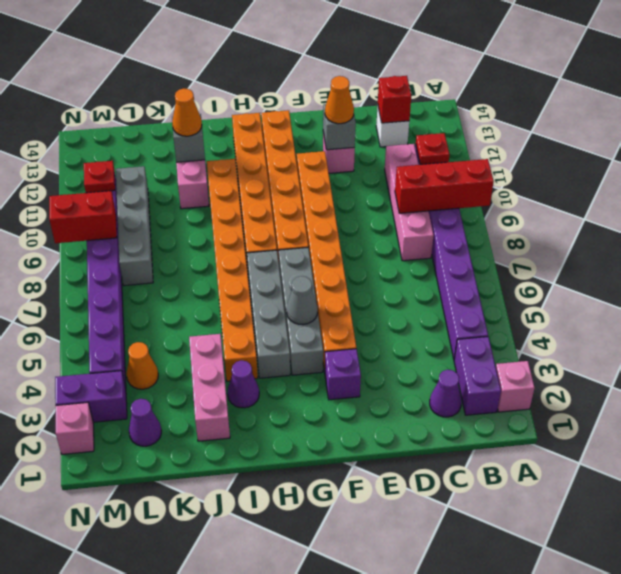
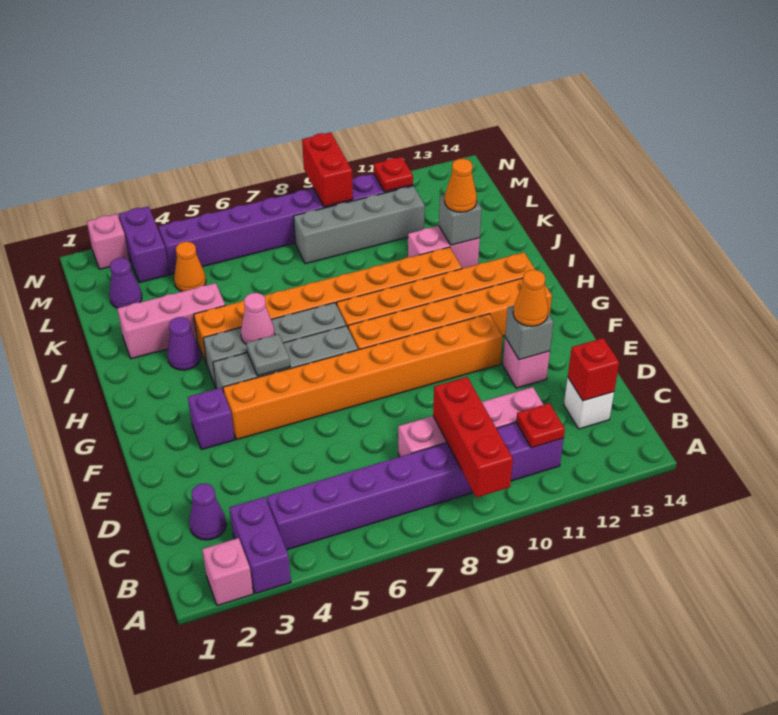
purple brick B2:B3 level 1 -> purple brick A3:B3 level 1
grey cone G5 level 2 -> grey plate G5 level 2
none -> pink cone H5 level 2

